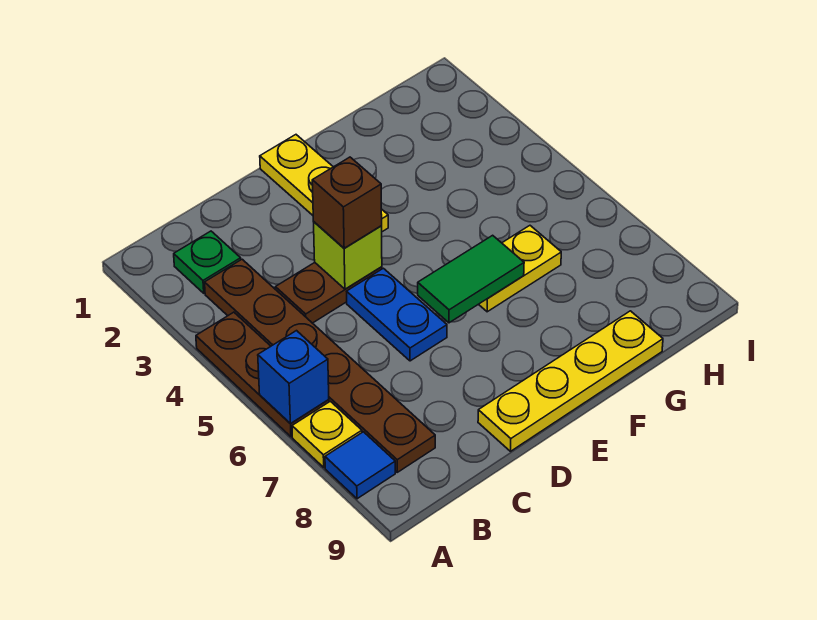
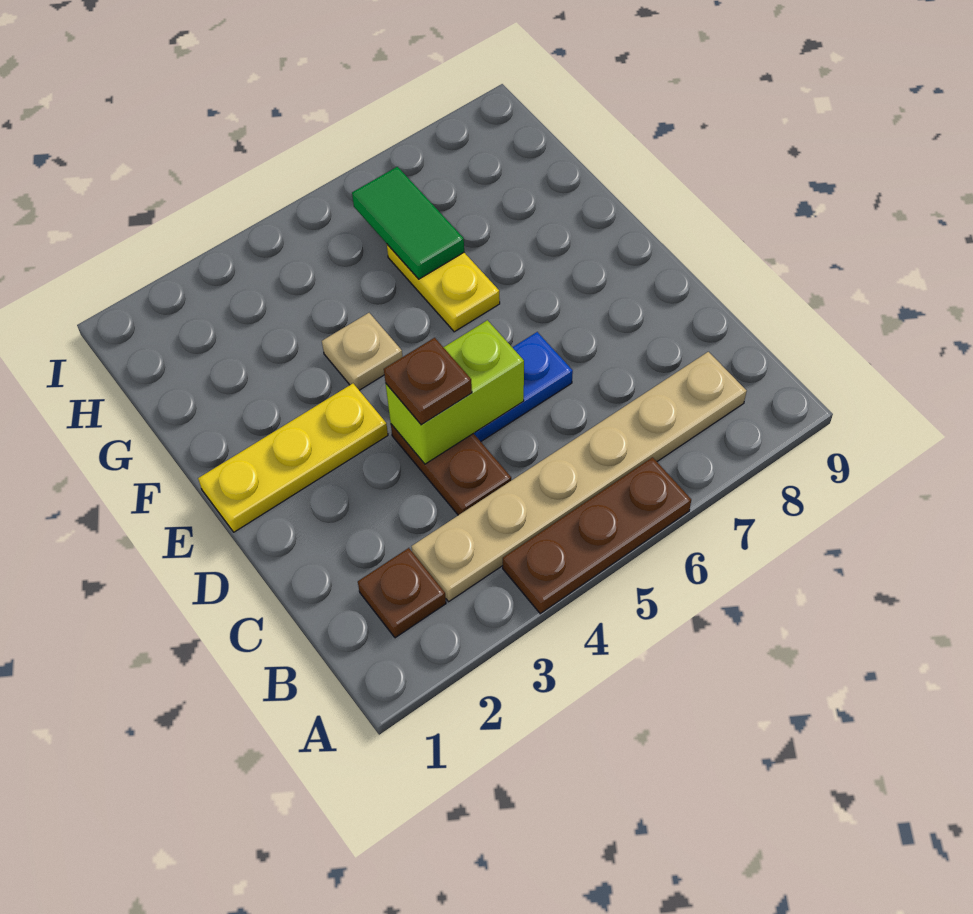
blue brick A6 level 2 -> none
yellow plate A7 level 1 -> none
blue tile A8 level 1 -> none
green plate B2 level 1 -> brown plate B2 level 1
brown plate B3:B8 level 1 -> tan plate B3:B8 level 1
lime brick D4 level 2 -> lime brick D4:D5 level 2
brown brick D4 level 3 -> brown plate D4 level 3
yellow plate D9:G9 level 1 -> none
green tile E6:F6 level 2 -> green tile G6:H6 level 2
none -> tan plate F4 level 1

